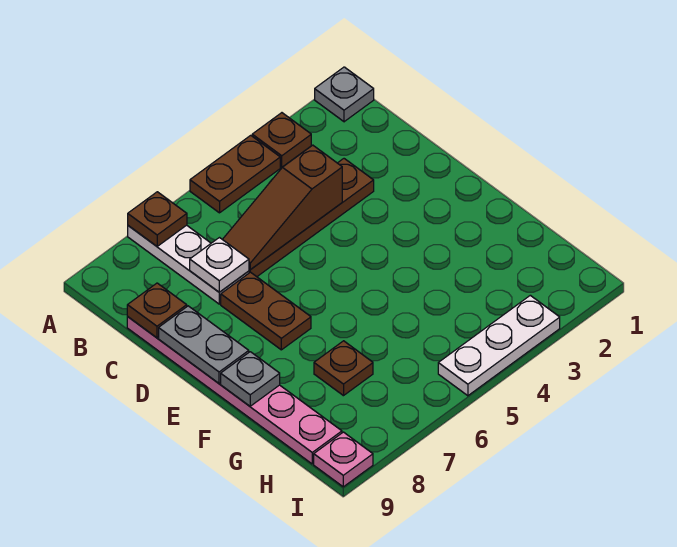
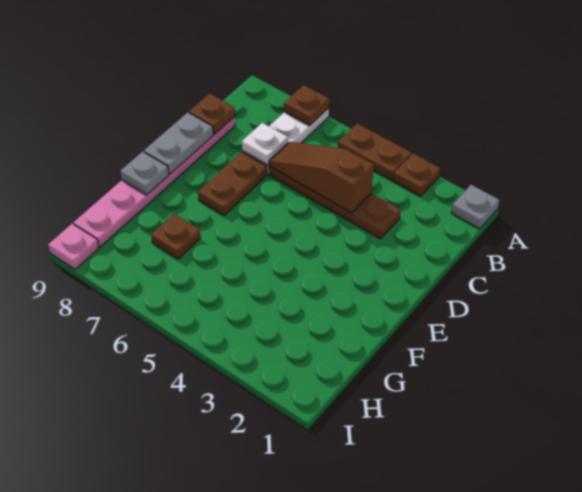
white plate I3:I5 level 1 -> none

